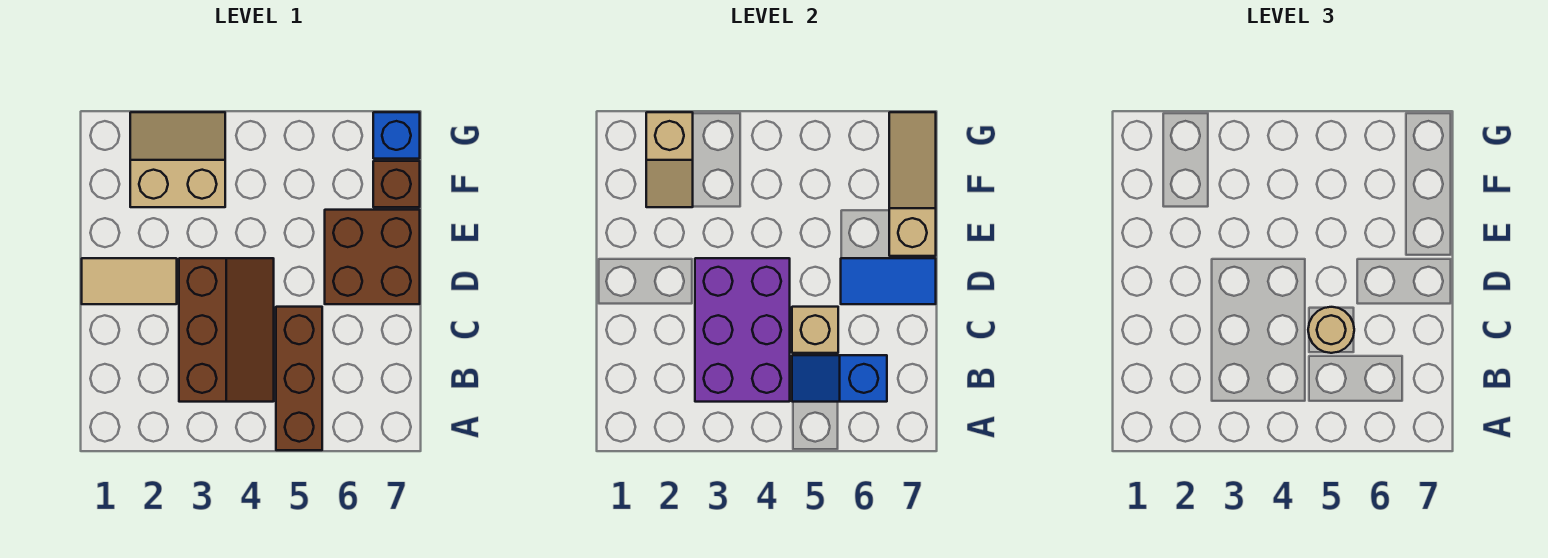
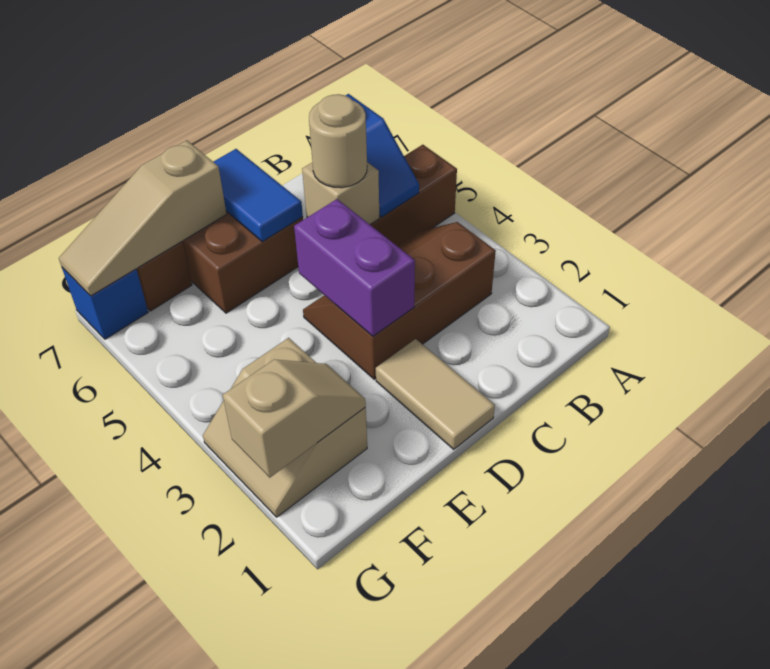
purple brick B3:D4 level 2 -> purple brick D3:D4 level 2

